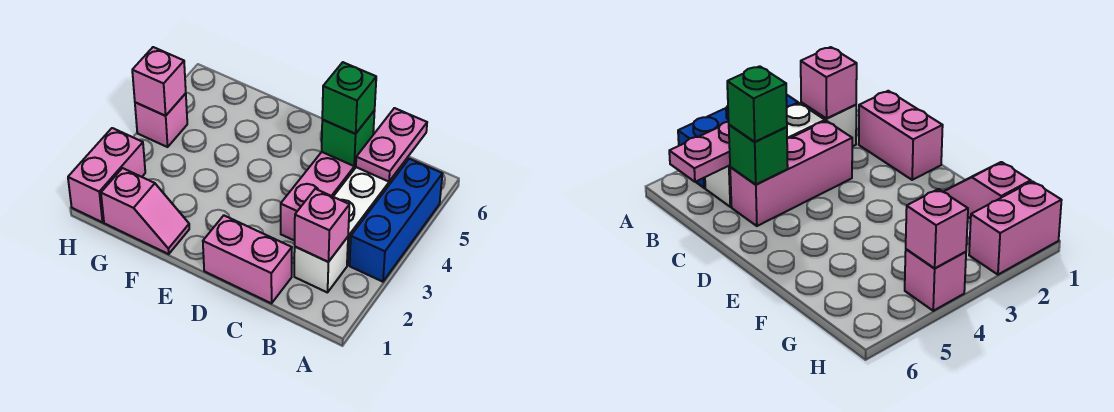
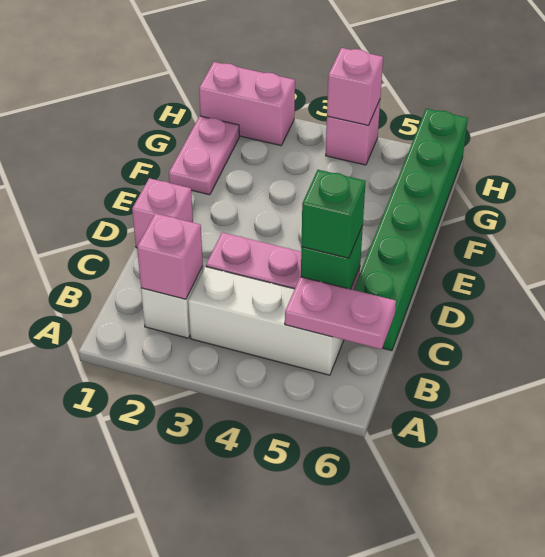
blue brick A3:A5 level 1 -> none
pink brick C1:D1 level 1 -> pink brick D1 level 1
none -> green brick C6:H6 level 1
pink slope F1:G1 level 1 top G -> pink plate F1:G1 level 1

